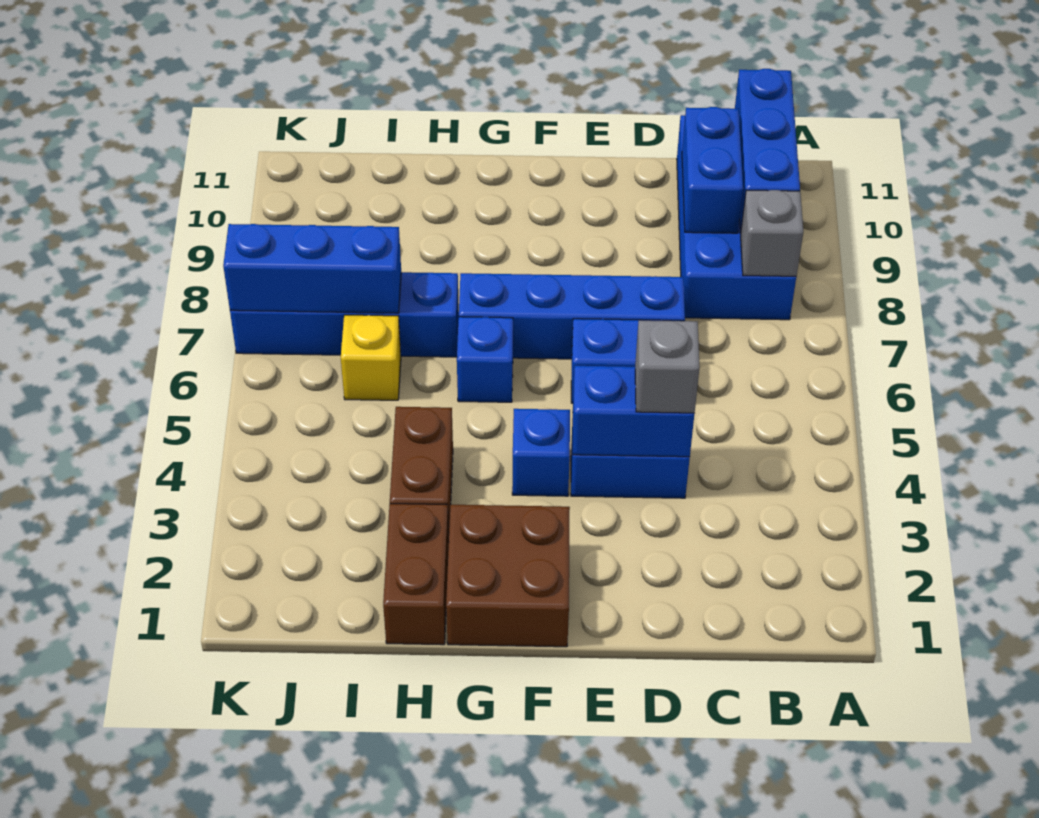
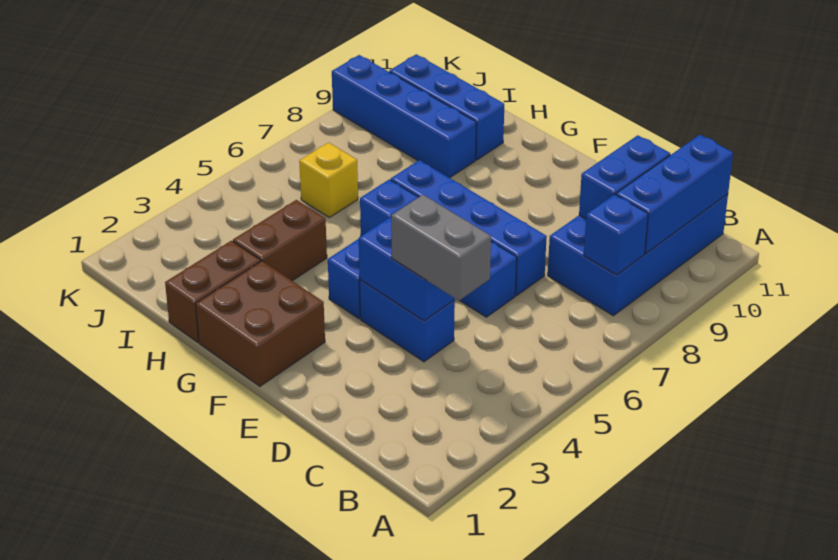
grey brick B8 level 2 -> blue brick B8 level 2
grey brick D4 level 3 -> grey brick C4:D4 level 3
blue brick H7:K7 level 1 -> blue brick H9:K9 level 1
blue brick I7:K7 level 2 -> blue brick H10:J10 level 1

